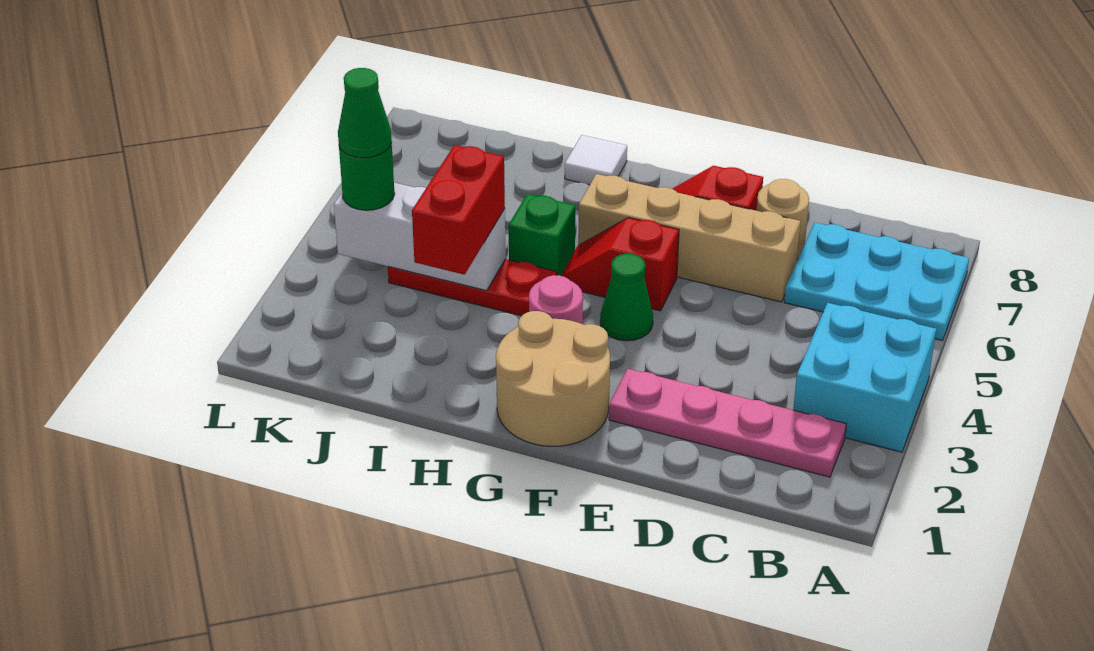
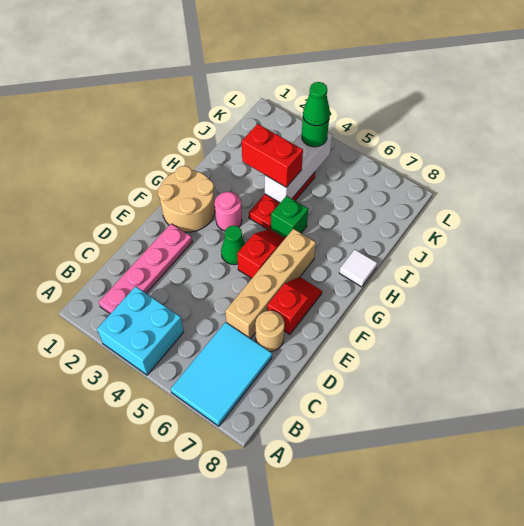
cyan plate A6:C7 level 1 -> cyan tile A6:C7 level 1

